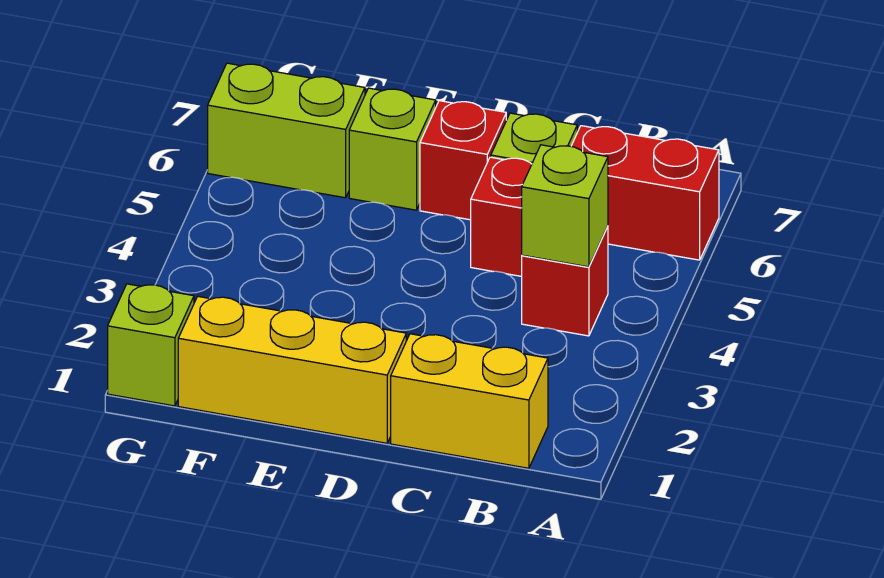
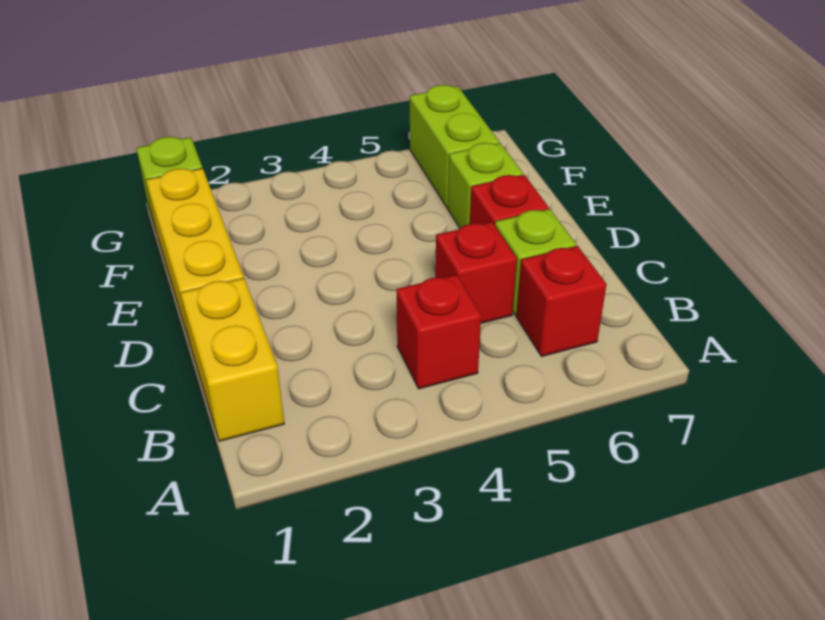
red brick A6:B6 level 1 -> red brick B6 level 1
lime brick B4 level 2 -> none

